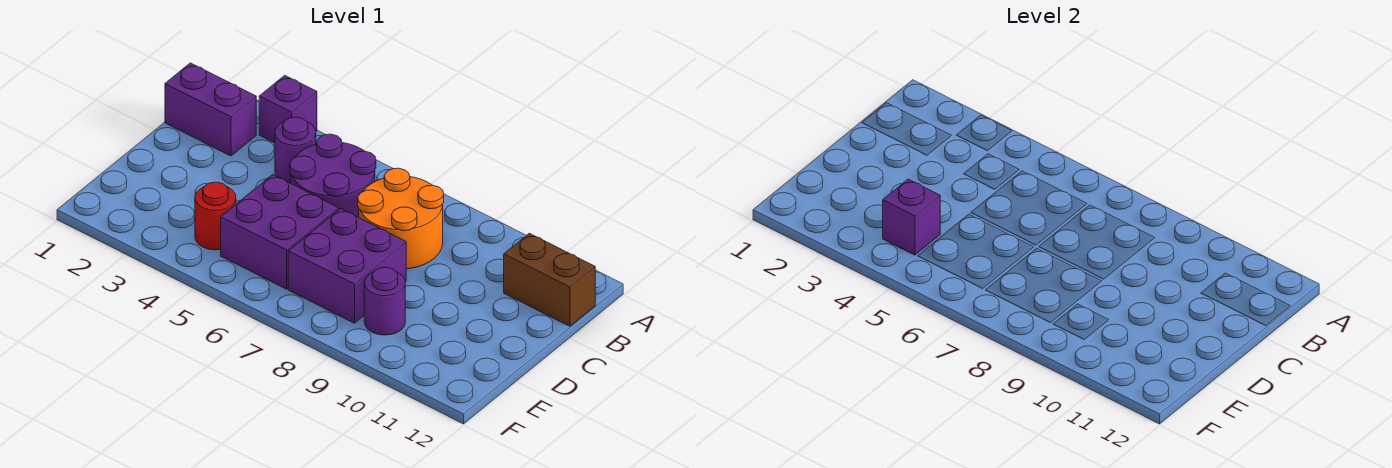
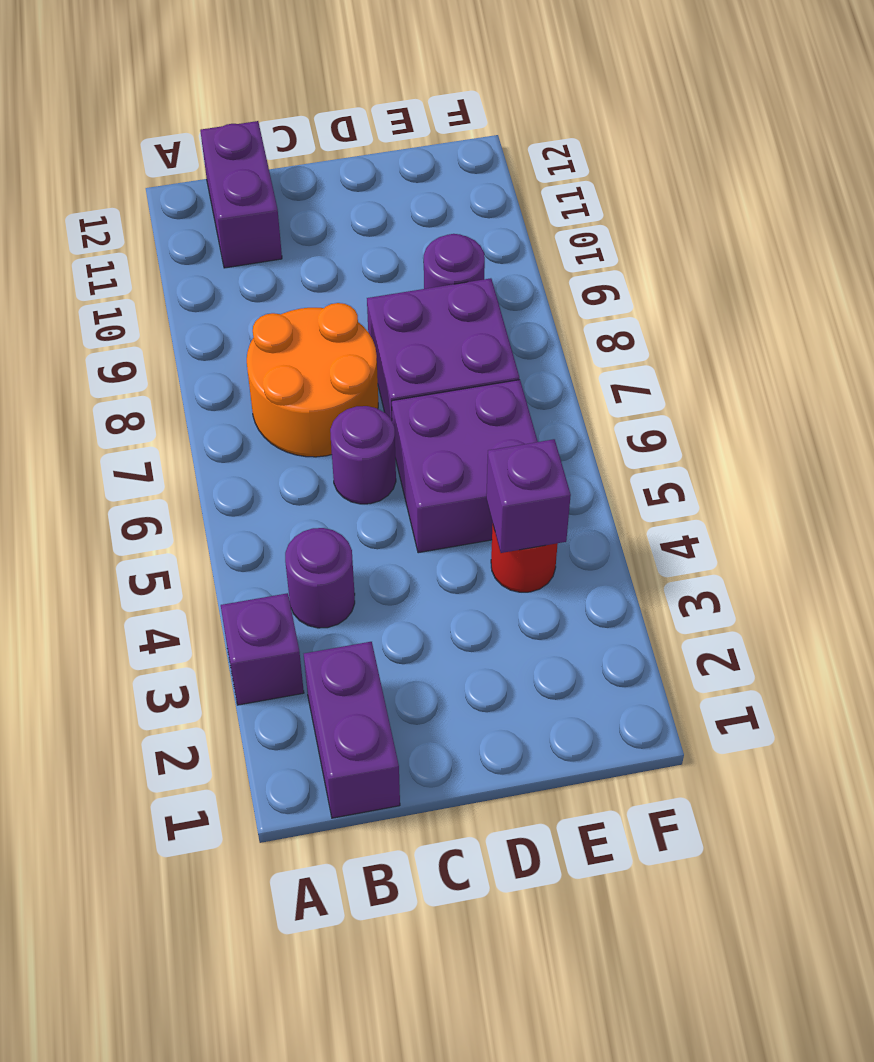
purple round brick B5:C6 level 1 -> purple round brick C6 level 1
brown brick B11:B12 level 1 -> purple brick B11:B12 level 1

